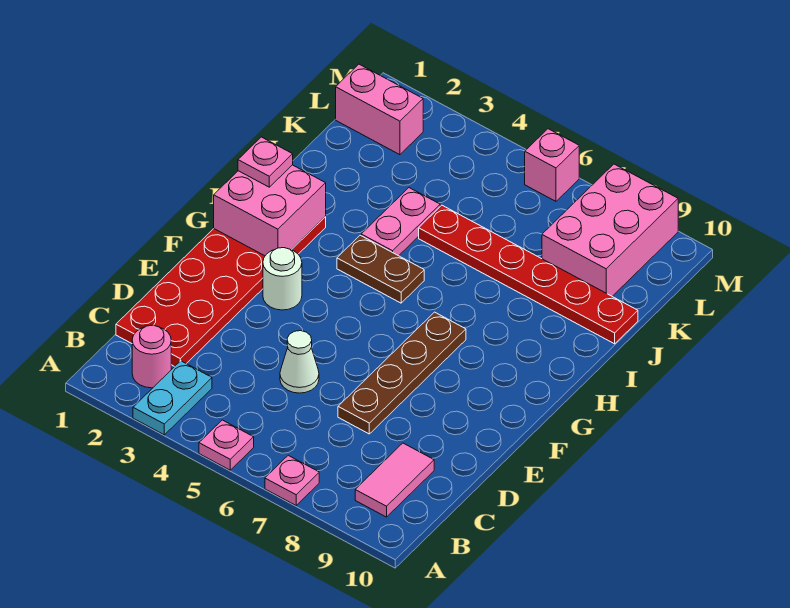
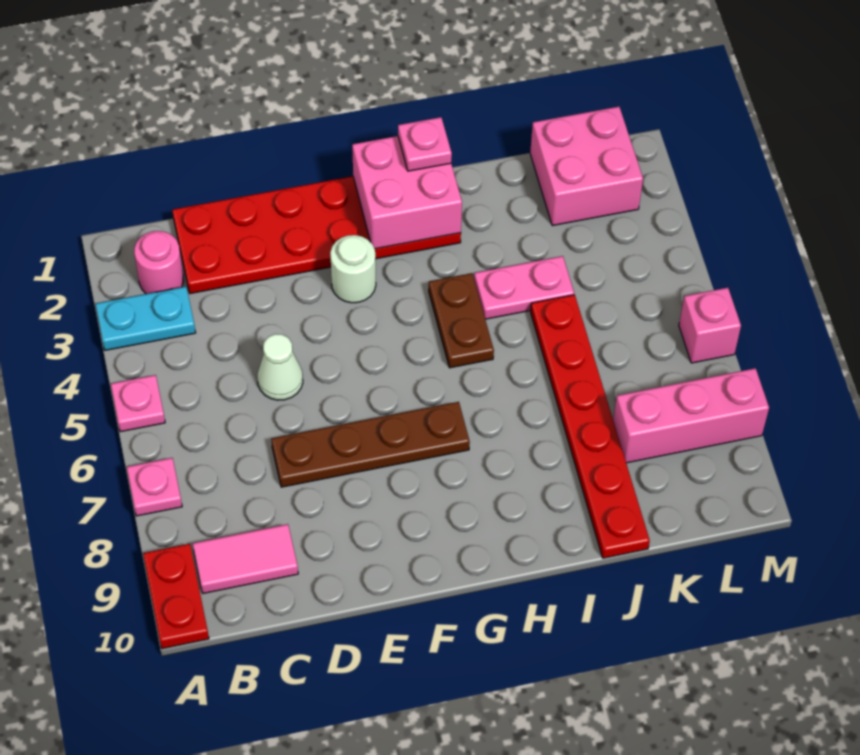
none -> red plate A9:A10 level 1
pink brick K8:M9 level 1 -> pink brick K8:M8 level 1
pink brick L1:L2 level 1 -> pink brick K1:L2 level 1

